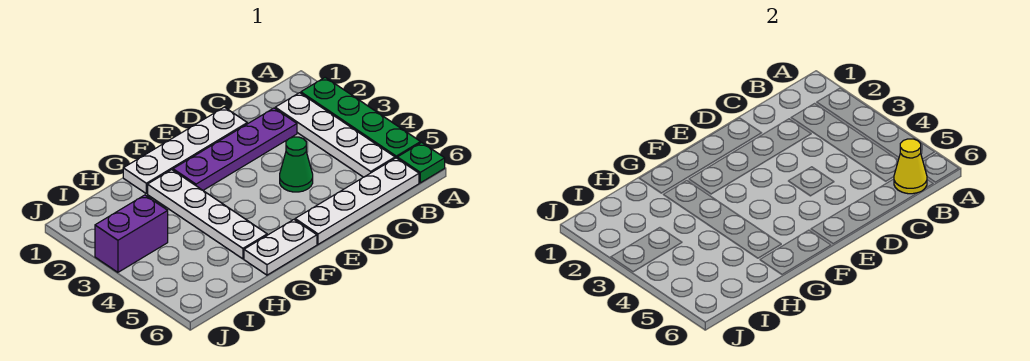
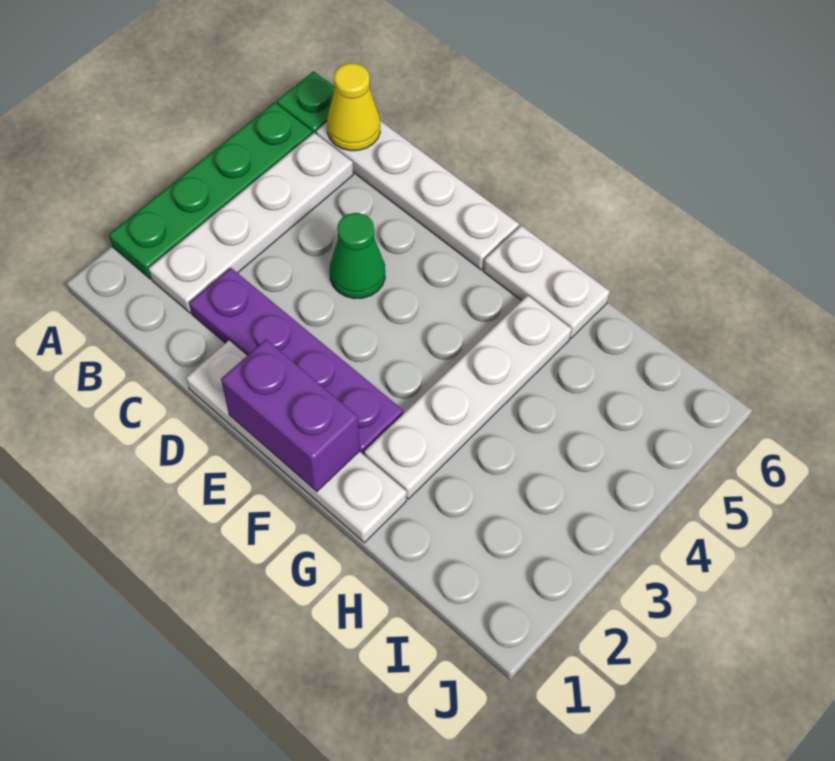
purple brick I3:J3 level 1 -> purple brick E1:F1 level 2

